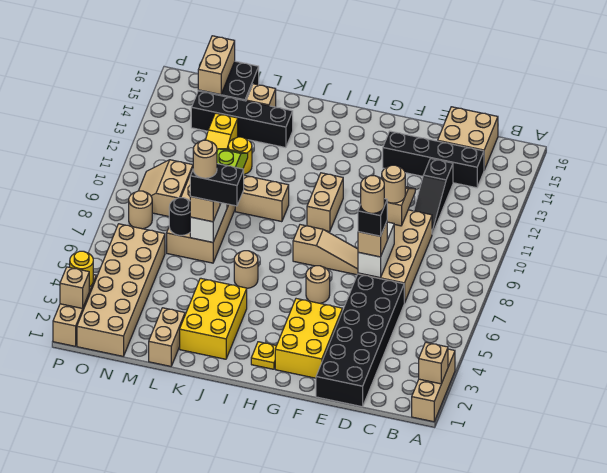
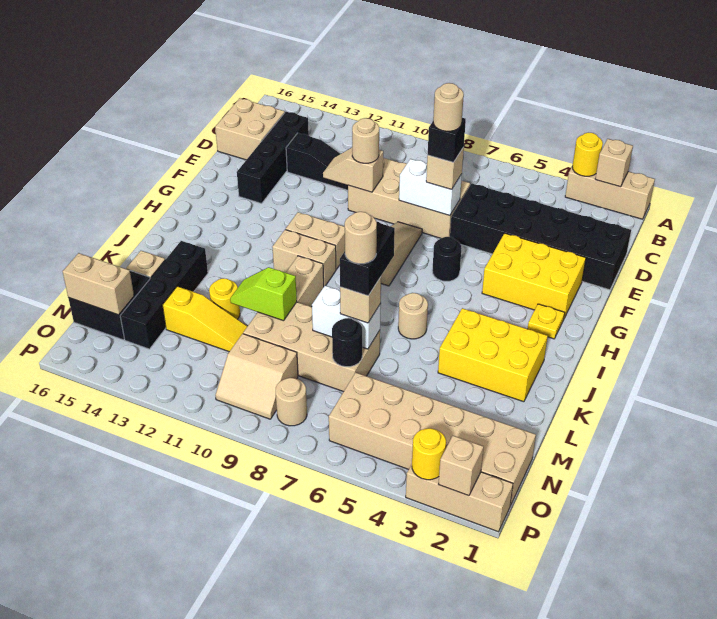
none -> yellow round brick A3 level 2
tan round brick G6 level 1 -> black round brick G6 level 1
tan brick L1:L2 level 1 -> tan brick I10:I11 level 1

